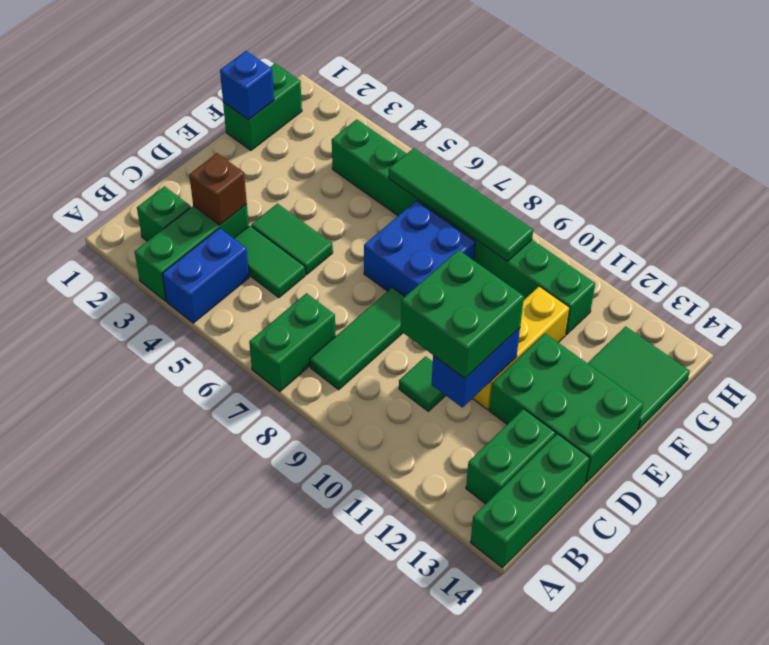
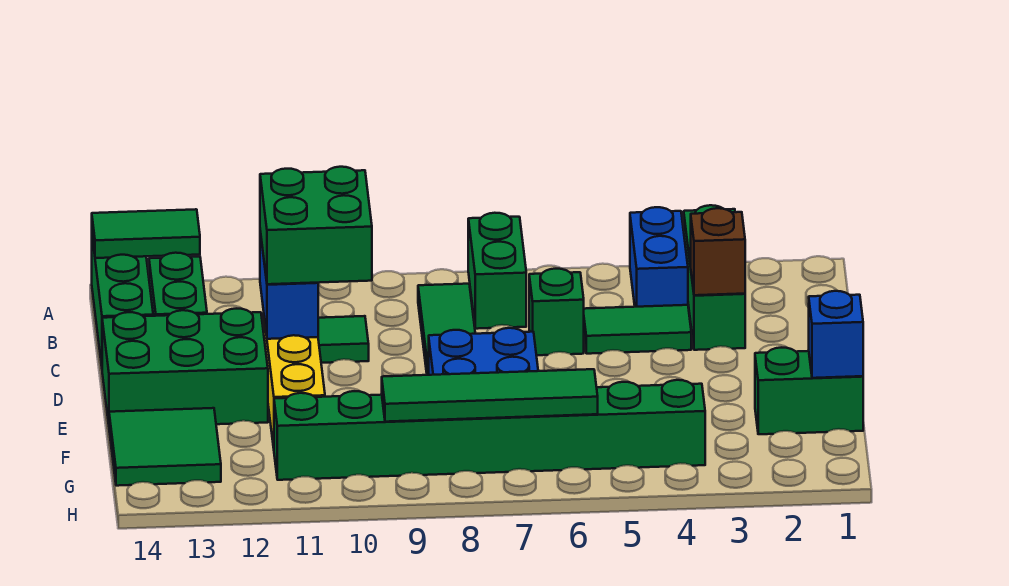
green brick B2 level 1 -> green brick C6 level 1
green tile D4:D5 level 1 -> green tile A13:A14 level 2
green brick F1:G1 level 1 -> green brick F1:F2 level 1

